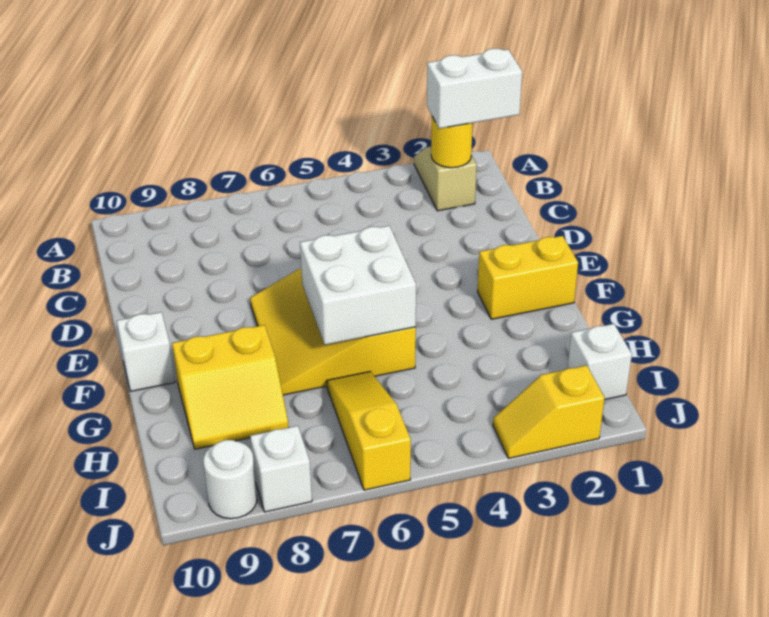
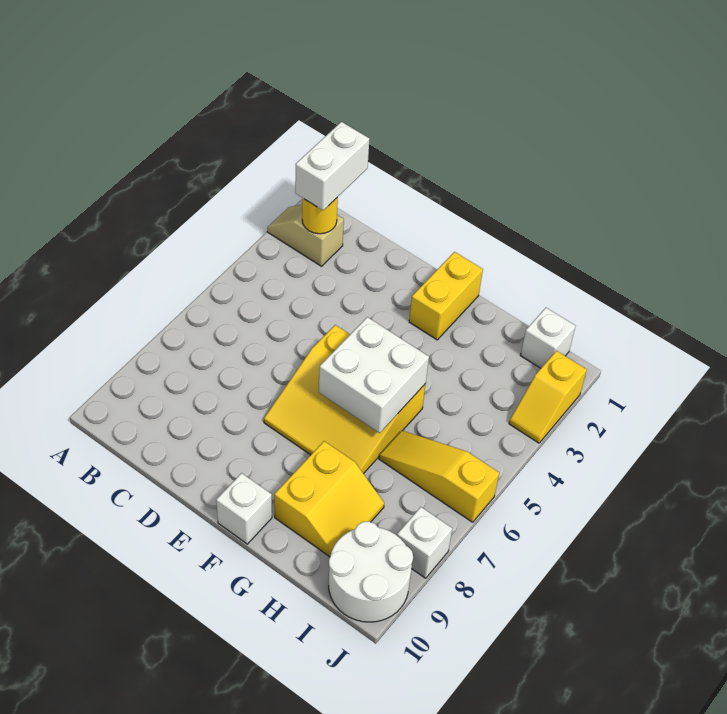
white round brick J9 level 1 -> white round brick I9:J10 level 1

